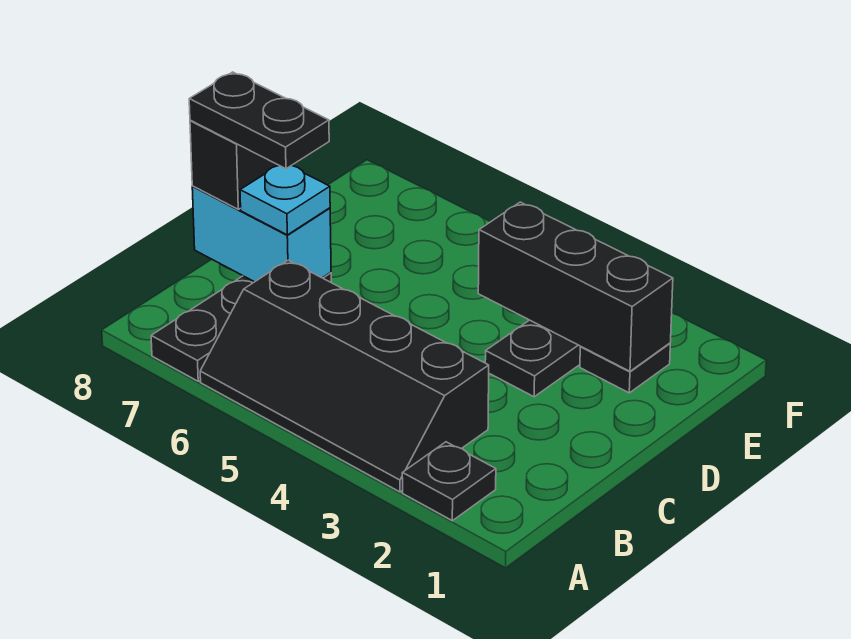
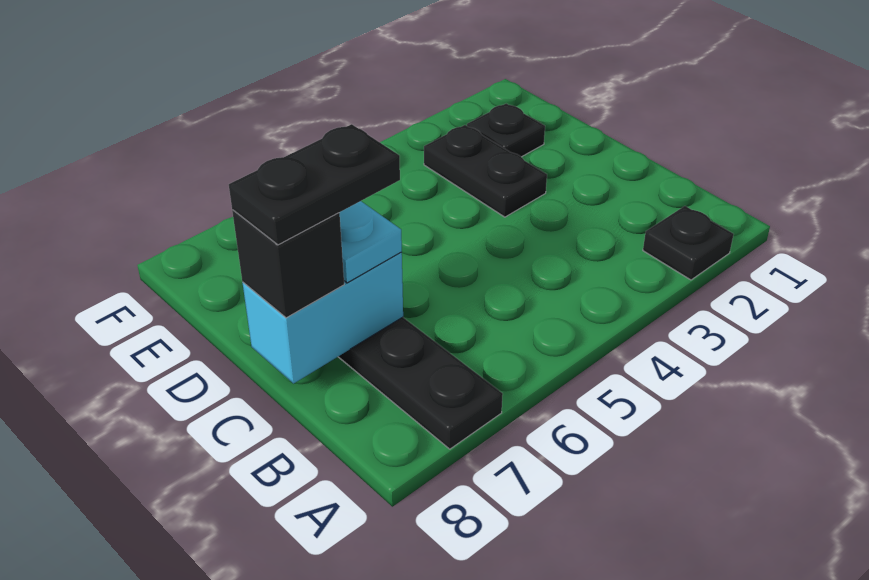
black slope A3:B6 level 1 top B -> none
black brick E2:E4 level 2 -> none

